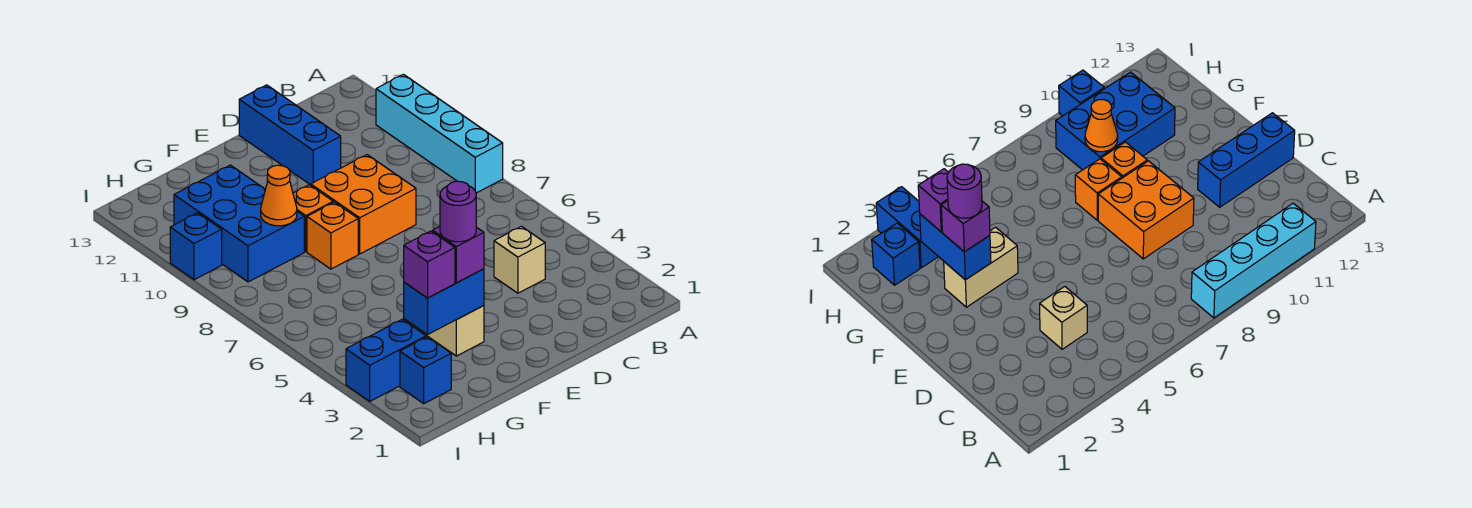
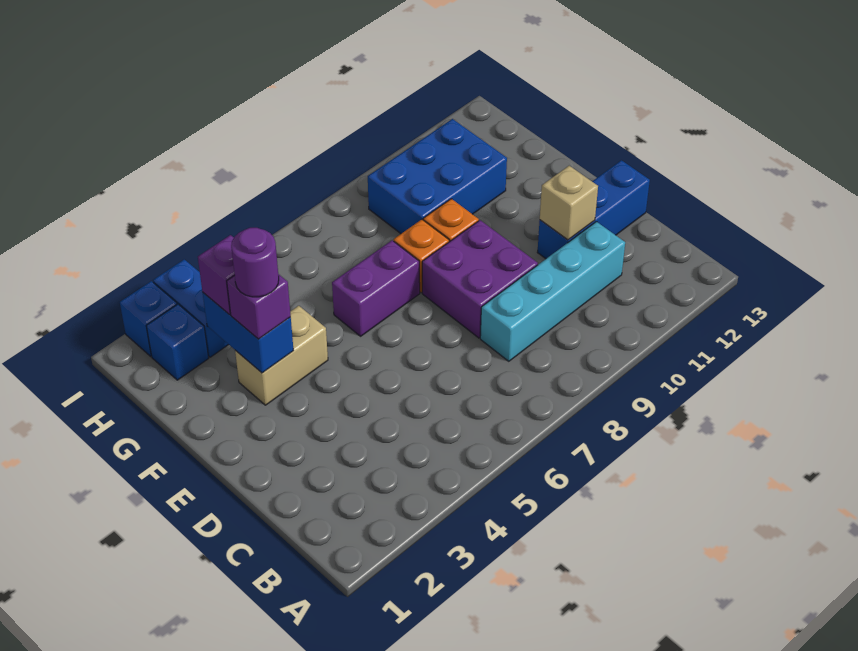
cyan brick A8:A11 level 1 -> cyan brick C8:C11 level 1
tan brick C4 level 1 -> tan brick D11 level 2
orange brick D8:E9 level 1 -> purple brick D8:E9 level 1
none -> purple brick F6:F7 level 1
orange cone G9 level 2 -> none
blue brick I10 level 1 -> blue brick I2 level 1

